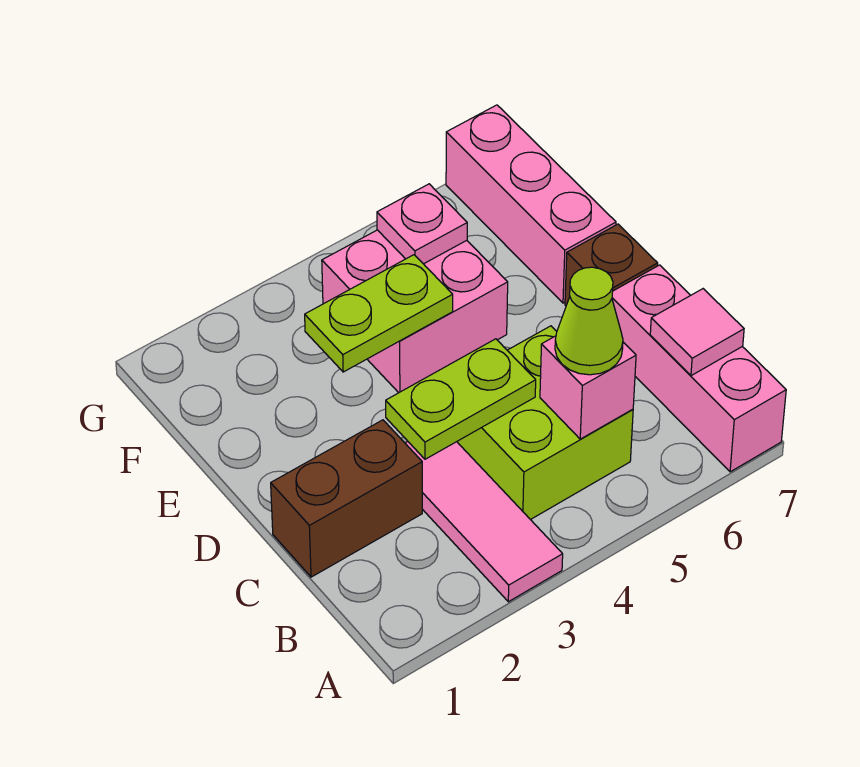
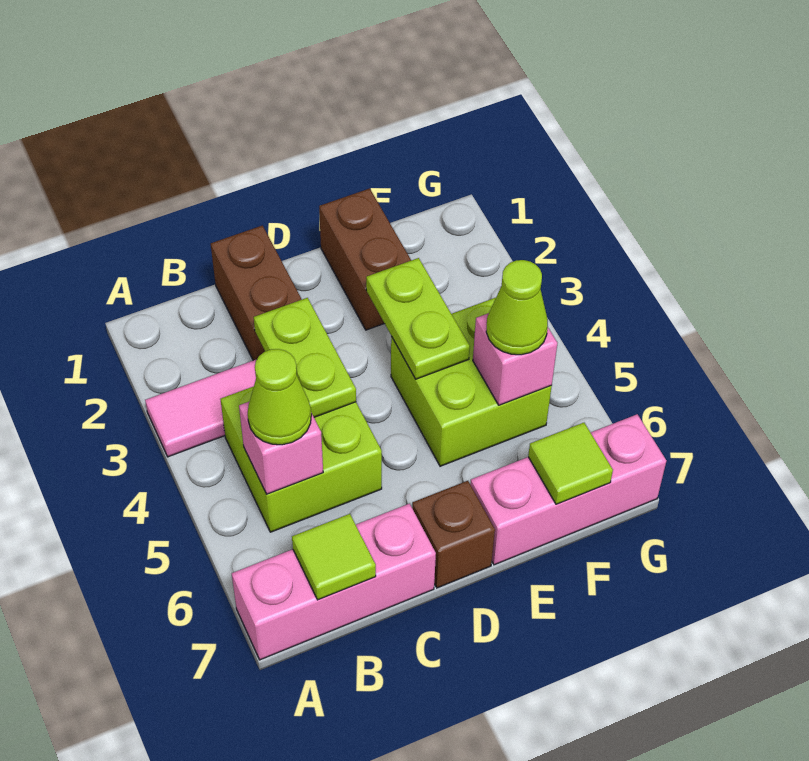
pink tile B7 level 2 -> lime tile B7 level 2
none -> brown brick E1:E2 level 1
pink brick E4:F5 level 1 -> lime brick E4:F5 level 1
pink plate F5 level 2 -> pink brick F5 level 2
none -> lime cone F5 level 3
none -> lime tile F7 level 2

